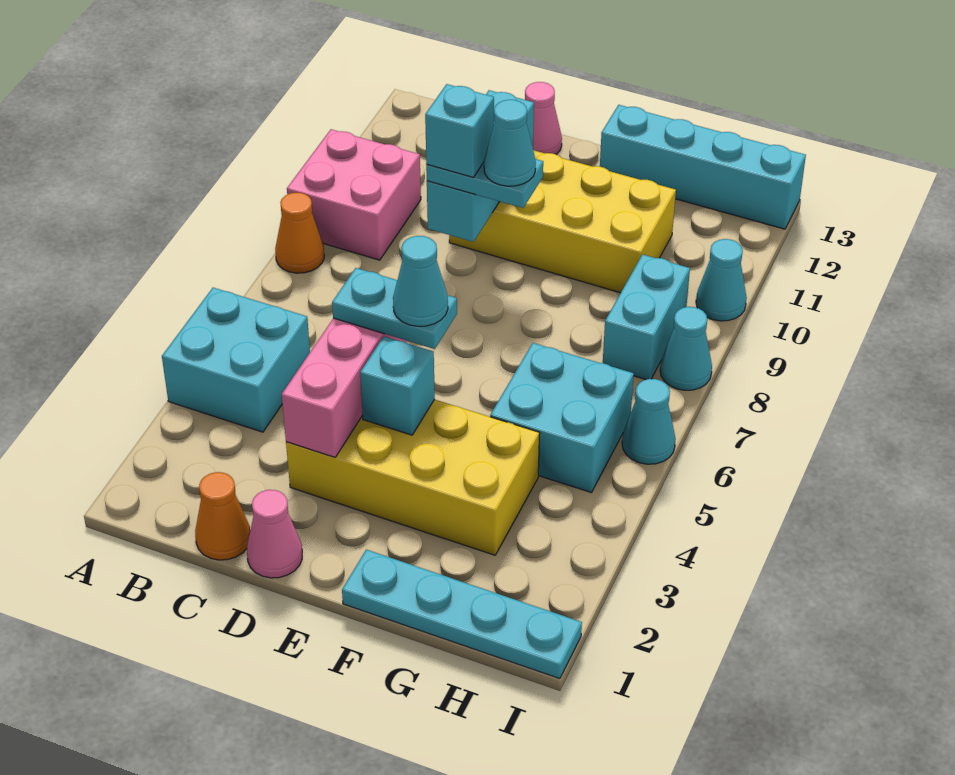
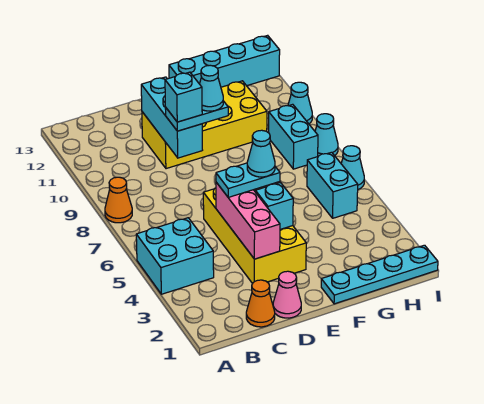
pink brick A9:B10 level 1 -> none
yellow brick D3:G4 level 1 -> yellow brick D3:E6 level 1
pink cone D13 level 1 -> none
cyan brick G5:H6 level 1 -> cyan brick H5:H6 level 1

